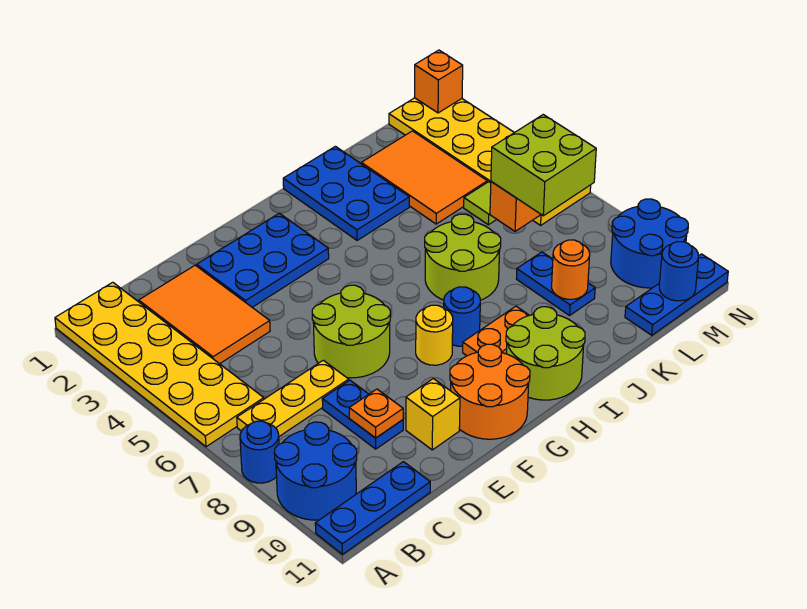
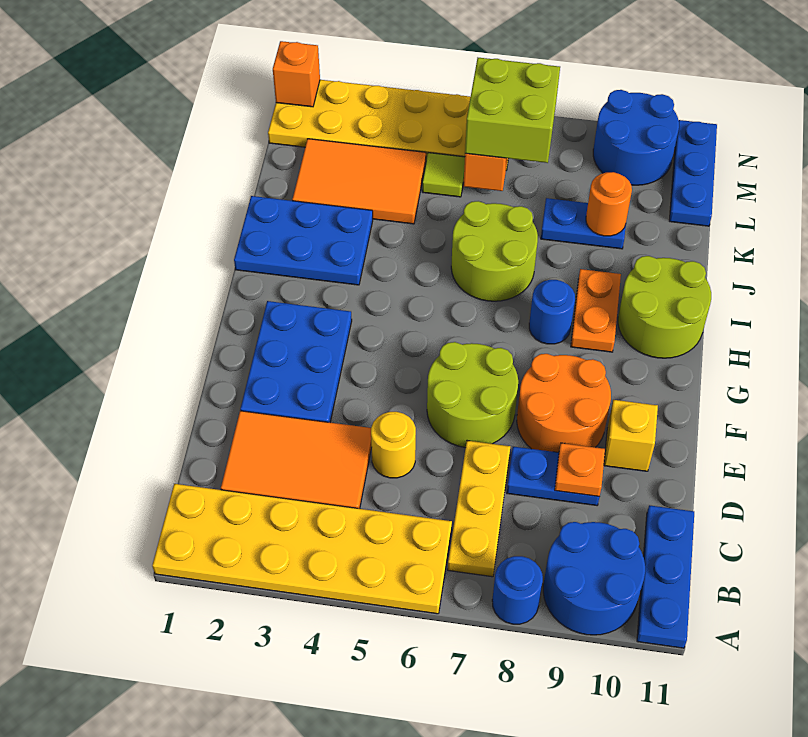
orange round brick F10:G11 level 1 -> orange round brick E8:F9 level 1
yellow round brick G8 level 1 -> yellow round brick D5 level 1
blue round brick M11 level 2 -> none

